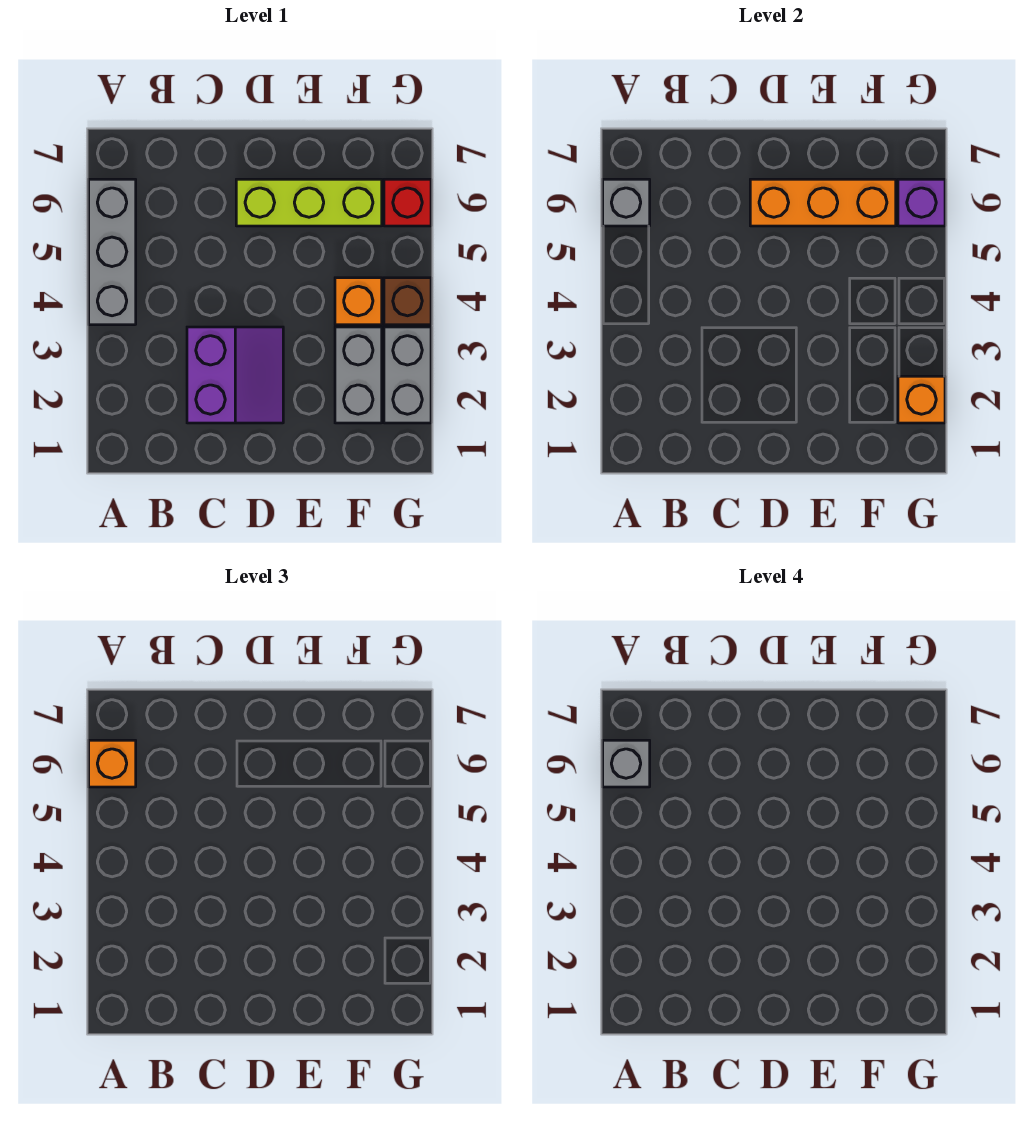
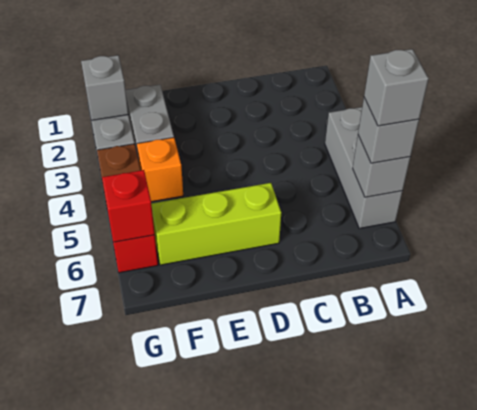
orange brick A6 level 3 -> grey brick A6 level 3
purple slope C2:D3 level 1 top C -> none
orange brick D6:F6 level 2 -> none
orange brick G2 level 2 -> grey brick G2 level 2
purple brick G6 level 2 -> red brick G6 level 2

